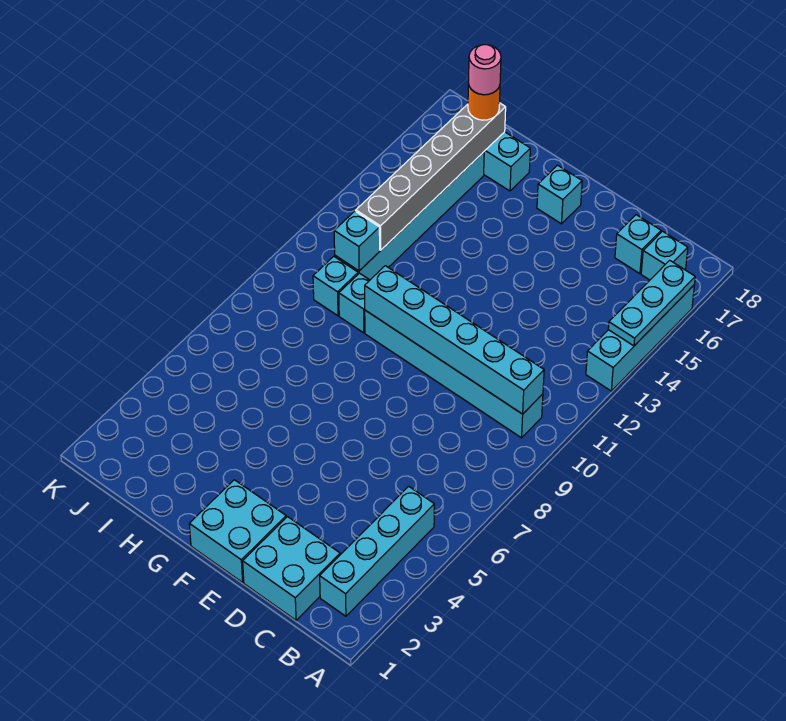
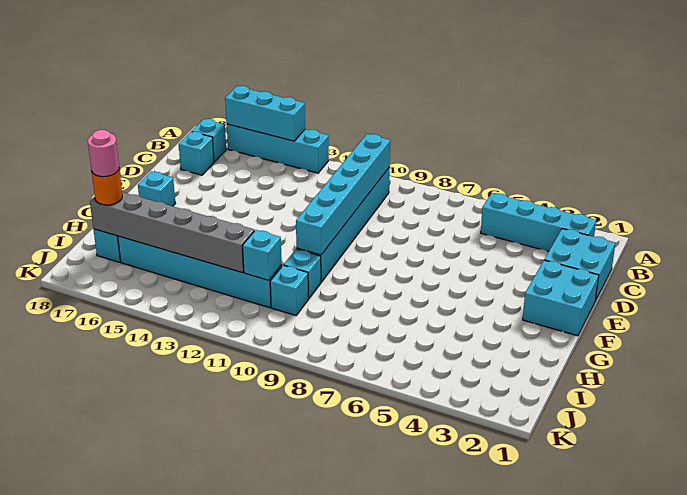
cyan plate A14:A16 level 2 -> cyan brick A14:A16 level 2

